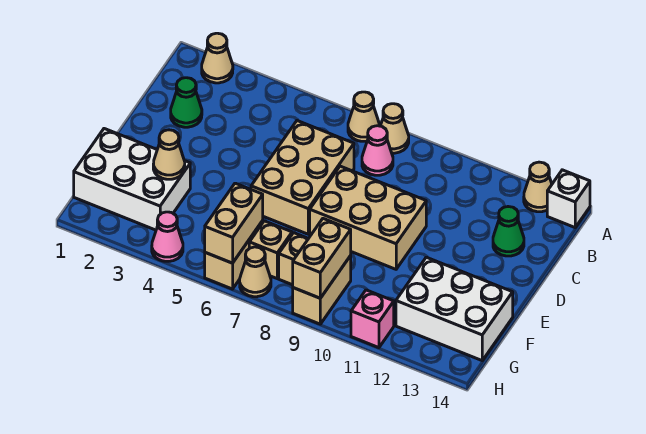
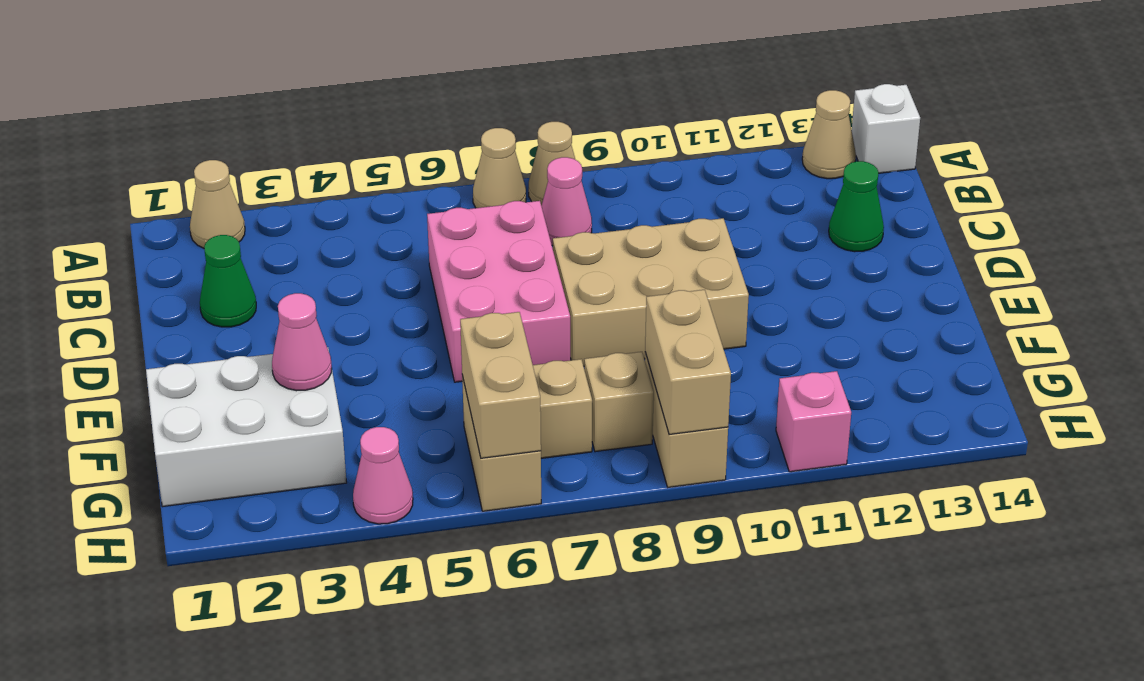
tan brick C6:E7 level 1 -> pink brick C6:E7 level 1
tan cone F3 level 2 -> pink cone F3 level 2
white brick F12:G14 level 1 -> none
tan cone H7 level 1 -> none

